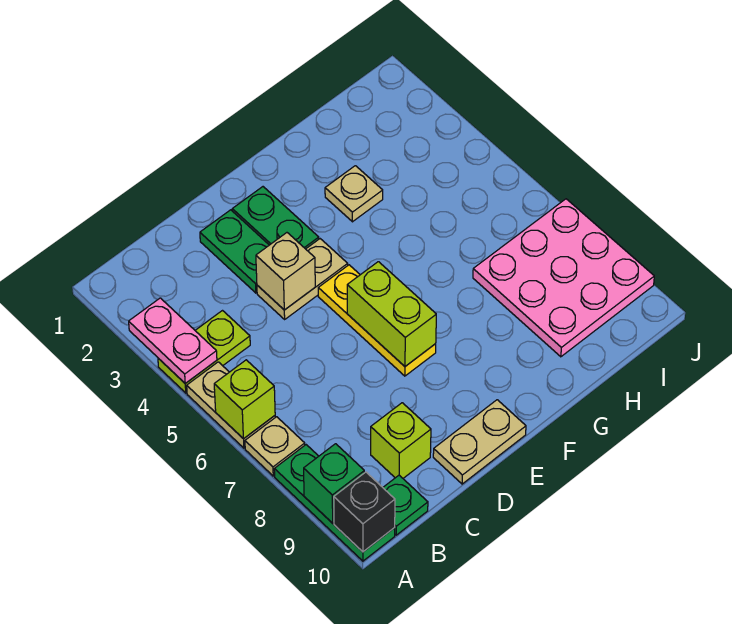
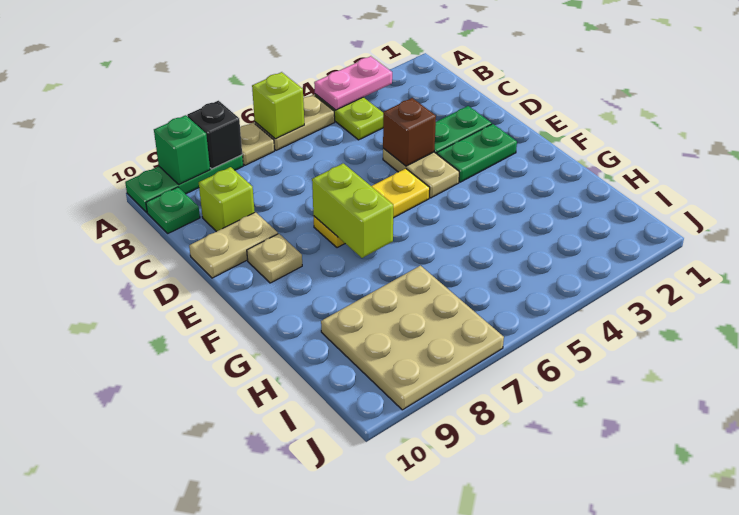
black brick A10 level 2 -> black brick A8 level 2
tan brick D4 level 2 -> brown brick D4 level 2
tan plate D10:E10 level 1 -> tan plate D9:D10 level 1
lime brick E6:E7 level 2 -> lime brick E7:F7 level 2
tan plate G3 level 1 -> tan plate E9 level 1
pink plate H7:J9 level 1 -> tan plate H7:J9 level 1

